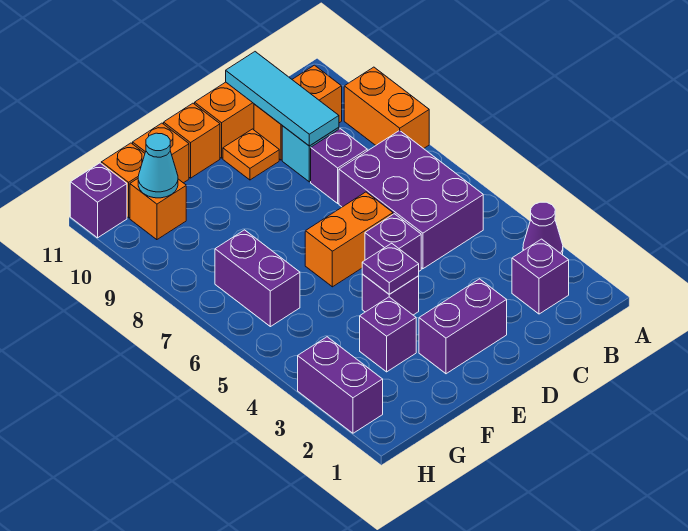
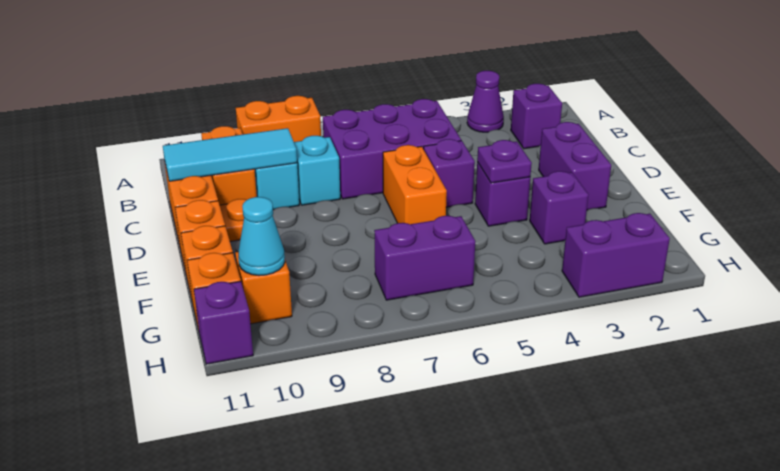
purple brick C8 level 1 -> cyan brick C8 level 1

